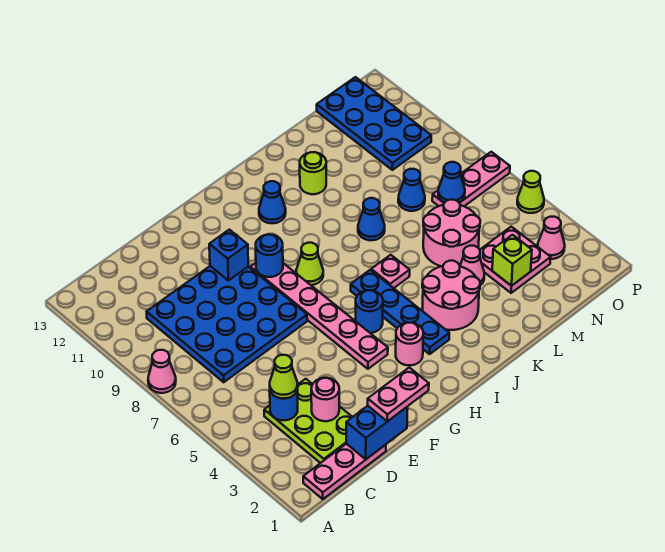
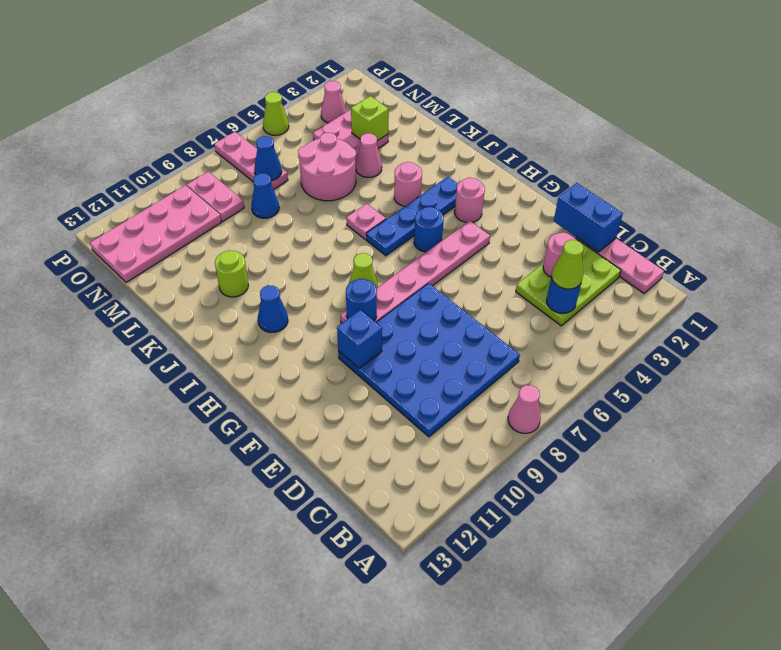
pink plate E1:F1 level 3 -> pink plate N9:O9 level 1
pink round brick J3:K4 level 1 -> pink round brick J4 level 1
blue cone K8 level 1 -> none
blue plate N10:O13 level 1 -> pink plate N10:O13 level 1

